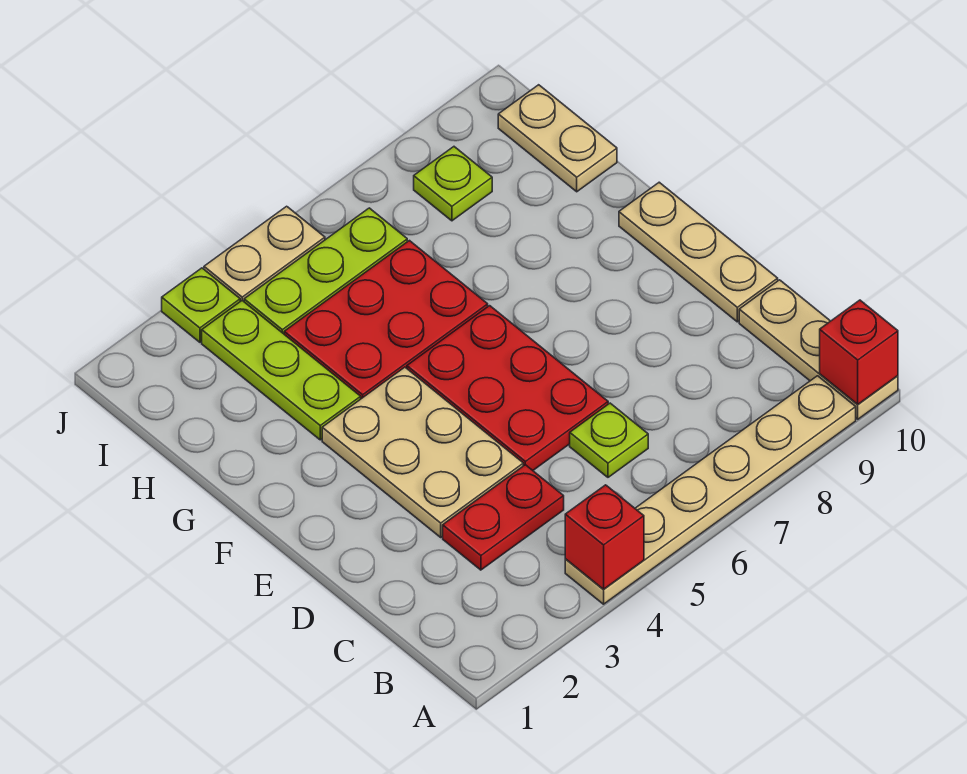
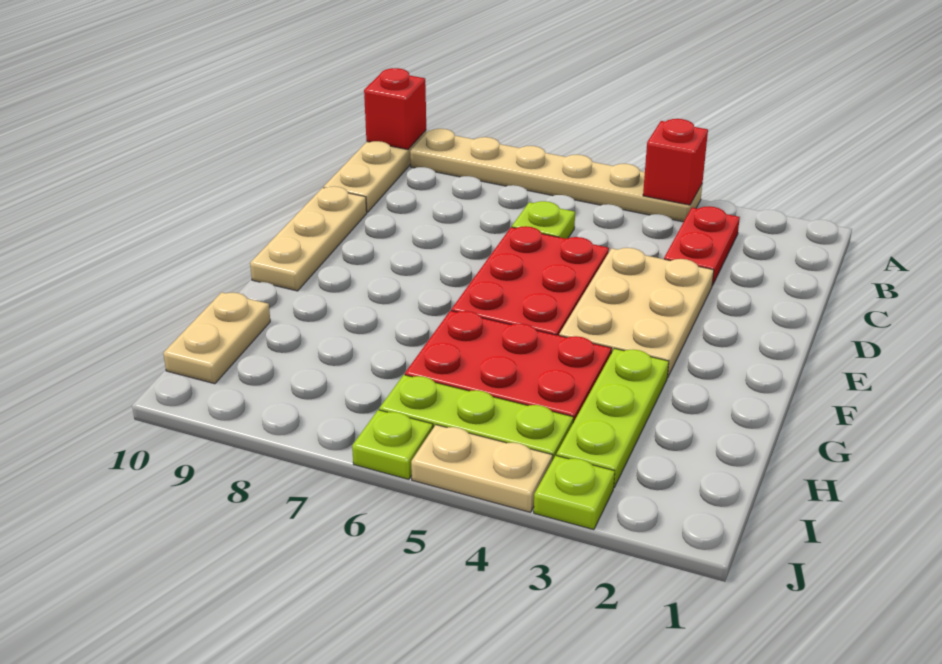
red plate C3:C4 level 1 -> red plate B3:C3 level 1
lime plate I8 level 1 -> lime plate J6 level 1

